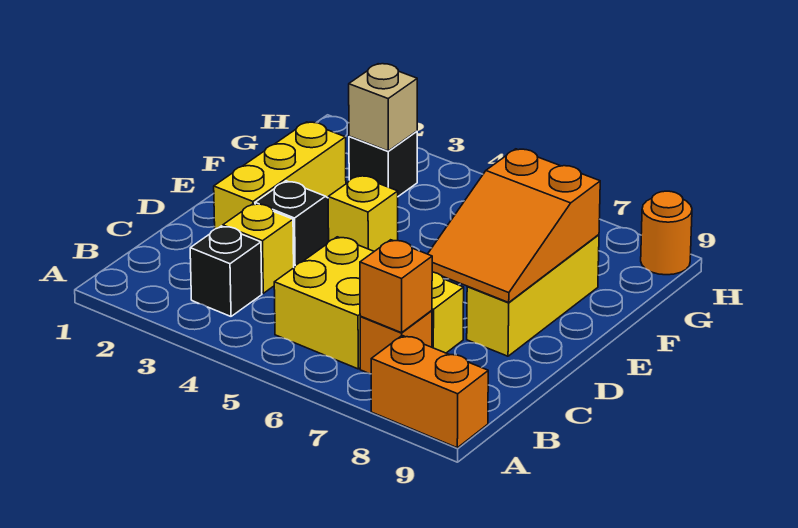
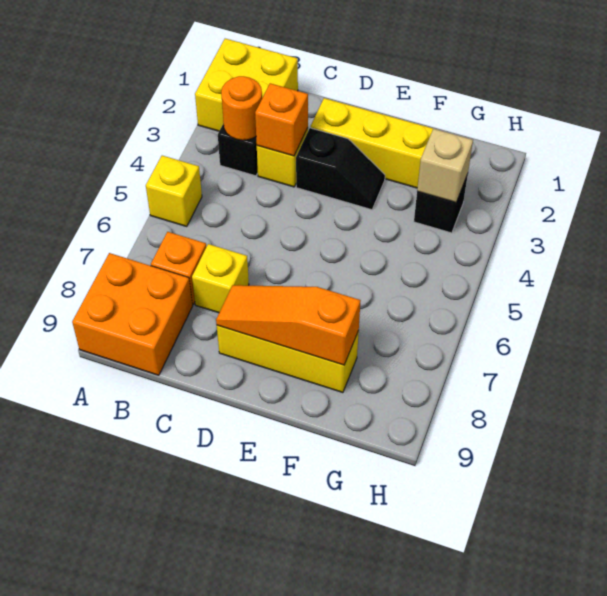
orange brick A8:A9 level 1 -> orange brick A8:B9 level 1
yellow brick B5:C6 level 1 -> yellow brick A1:B2 level 1
orange brick B7 level 2 -> orange brick C3 level 2
orange slope D7:F8 level 2 top F -> orange slope D8:F8 level 2 top F
yellow brick E4 level 1 -> yellow brick A5 level 1
orange round brick H9 level 1 -> orange round brick B3 level 2

